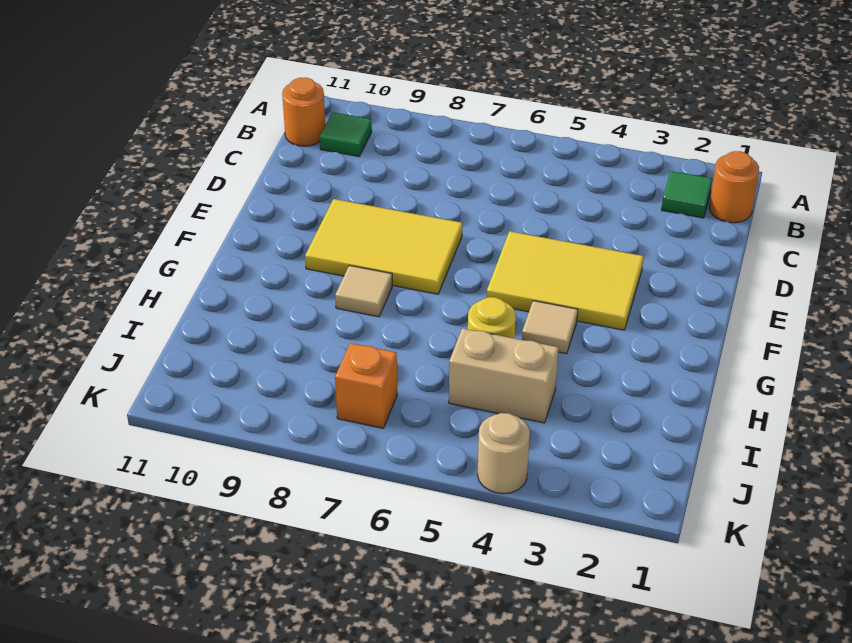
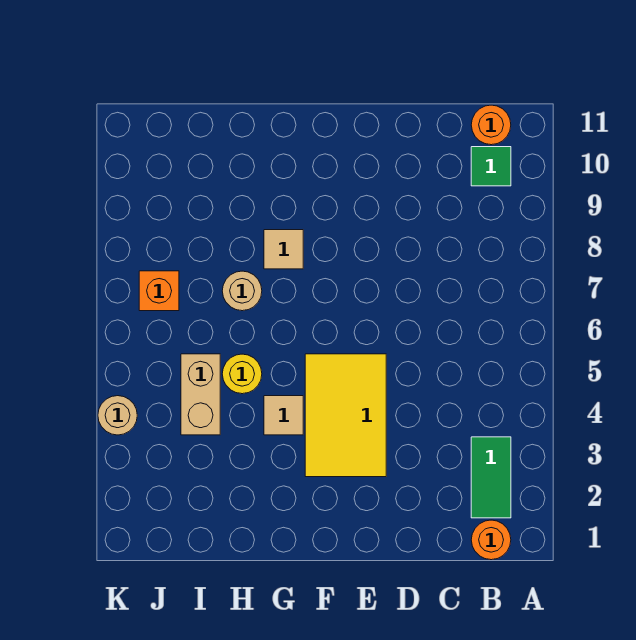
green tile B2 level 1 -> green tile B2:B3 level 1
yellow tile E7:F9 level 1 -> none
none -> tan round brick H7 level 1

